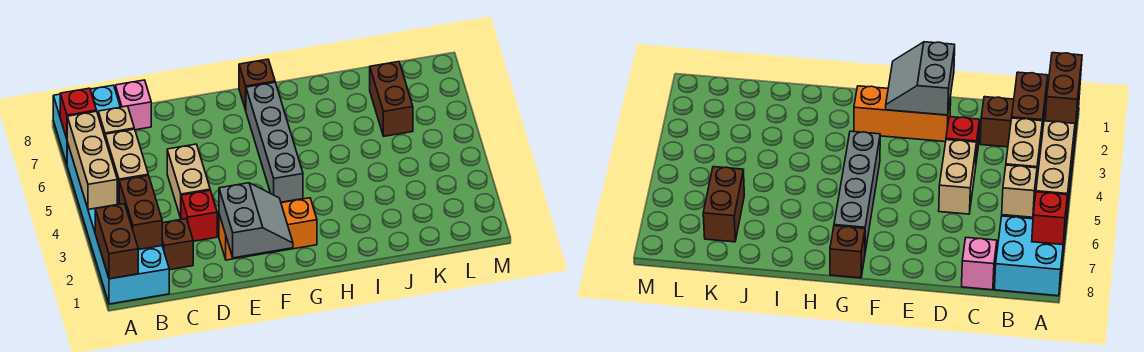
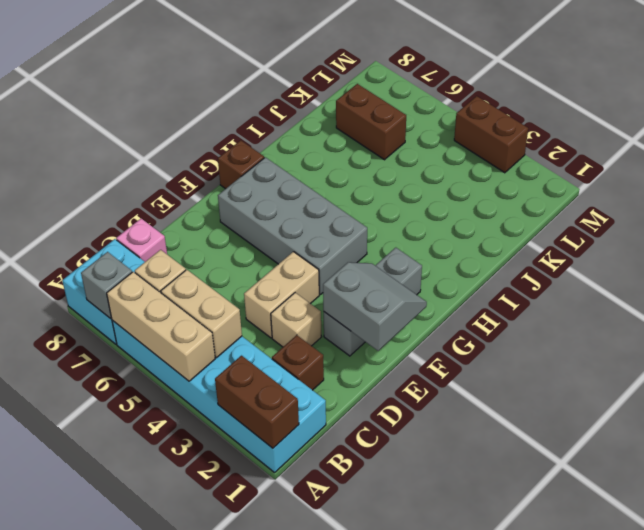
red brick A7 level 2 -> grey brick A7 level 2
brown brick B2:B3 level 2 -> brown brick M3:M4 level 1
red brick D3 level 1 -> tan brick D3 level 1
tan brick D4:D5 level 1 -> tan brick D4:E4 level 1
orange brick E2:G2 level 1 -> grey brick E2:G2 level 1
grey brick G4:G7 level 1 -> grey brick F4:G7 level 1

